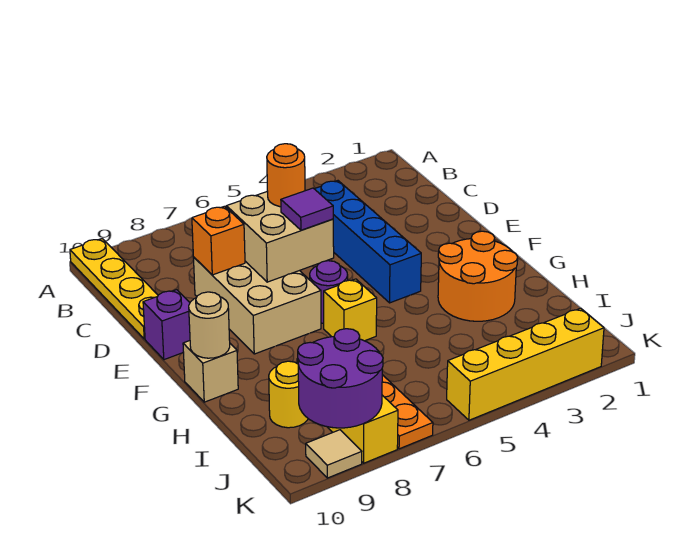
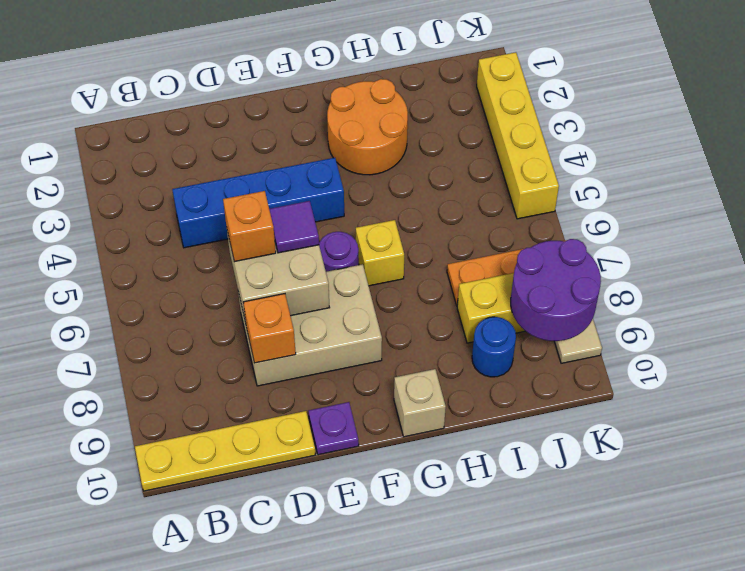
orange round brick D6 level 3 -> orange brick D6 level 3
purple brick E10 level 1 -> purple plate E10 level 1
tan round brick G10 level 2 -> none
yellow round brick I9 level 1 -> blue round brick I9 level 1

